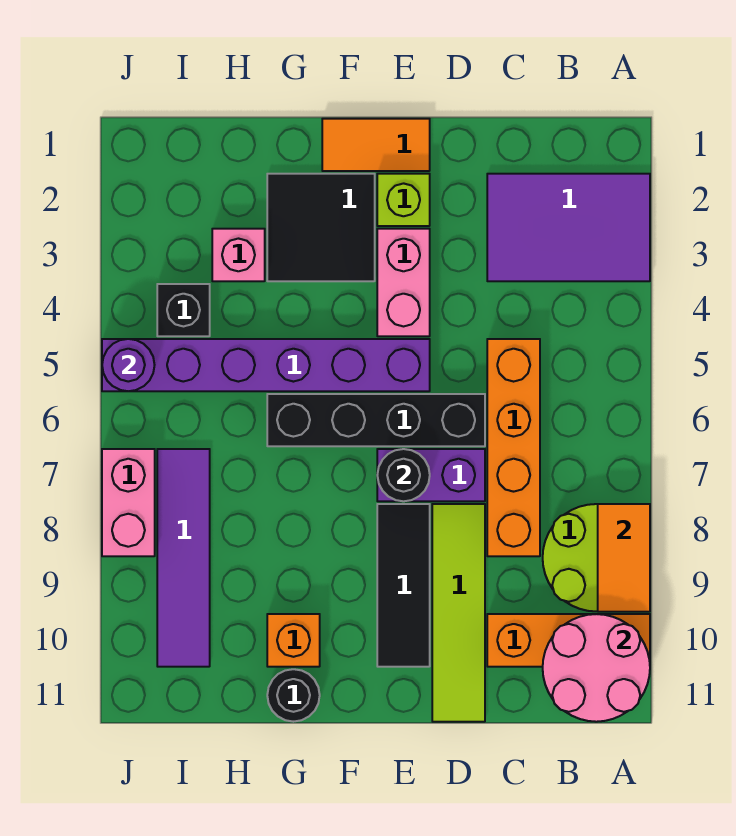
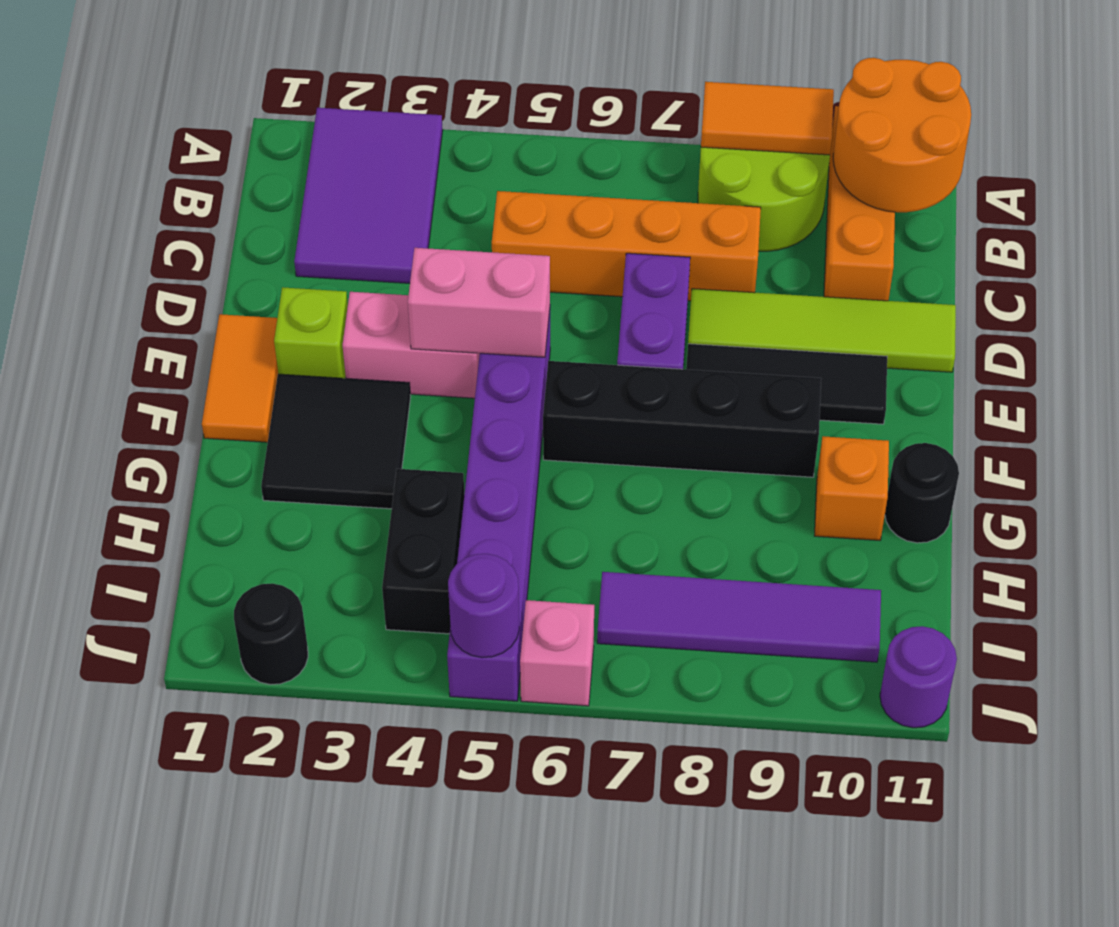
pink round brick A10:B11 level 2 -> orange round brick A10:B11 level 2
black brick D6:G6 level 1 -> black brick F6:F9 level 1
black round brick E7 level 2 -> black round brick J2 level 1
pink brick H3 level 1 -> pink brick J6 level 1
black brick I4 level 1 -> black brick H4:I4 level 1
pink brick J7:J8 level 1 -> pink brick E4:E5 level 2
none -> purple round brick J11 level 1

